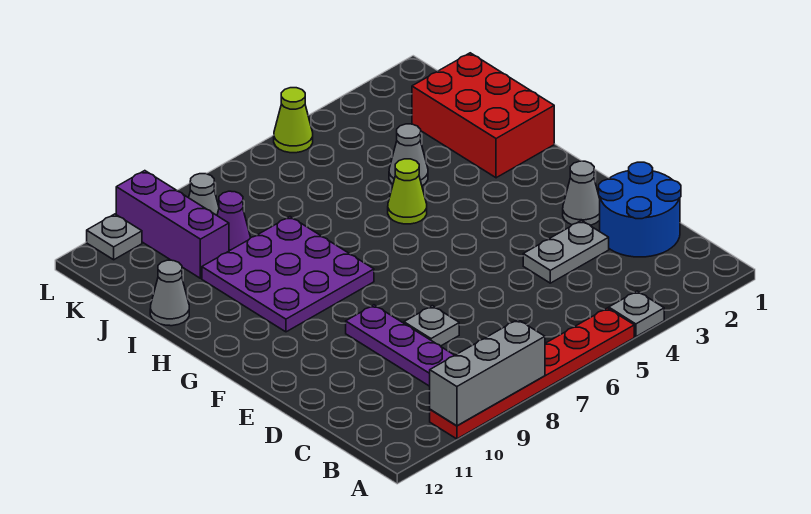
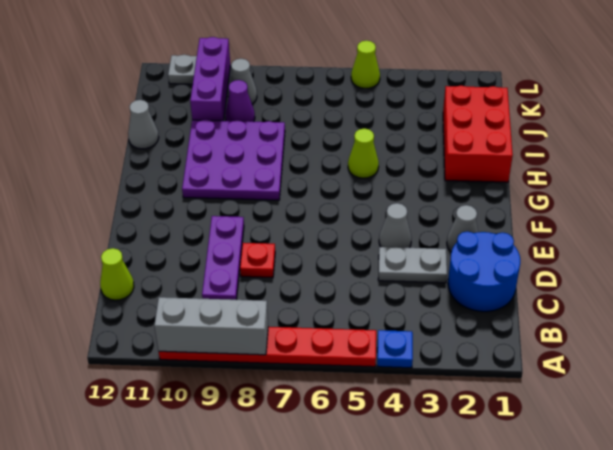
grey plate A4 level 1 -> blue plate A4 level 1
none -> lime cone C12 level 1
grey plate D8 level 1 -> red plate D8 level 1
grey cone I4 level 1 -> grey cone E4 level 1

